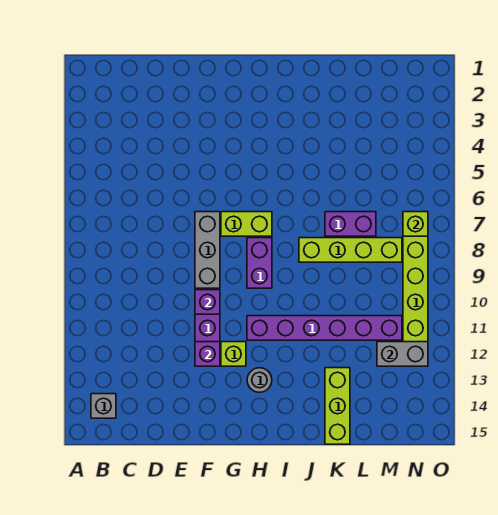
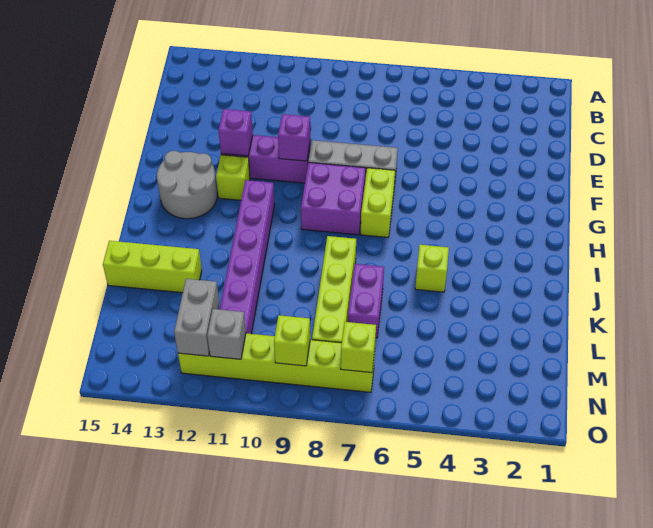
grey brick B14 level 1 -> grey brick N11 level 2
purple brick H8:H9 level 1 -> purple brick G8:H9 level 1
grey round brick H13 level 1 -> grey round brick G13:H14 level 1
none -> lime brick J5 level 1
none -> lime brick N9 level 2

